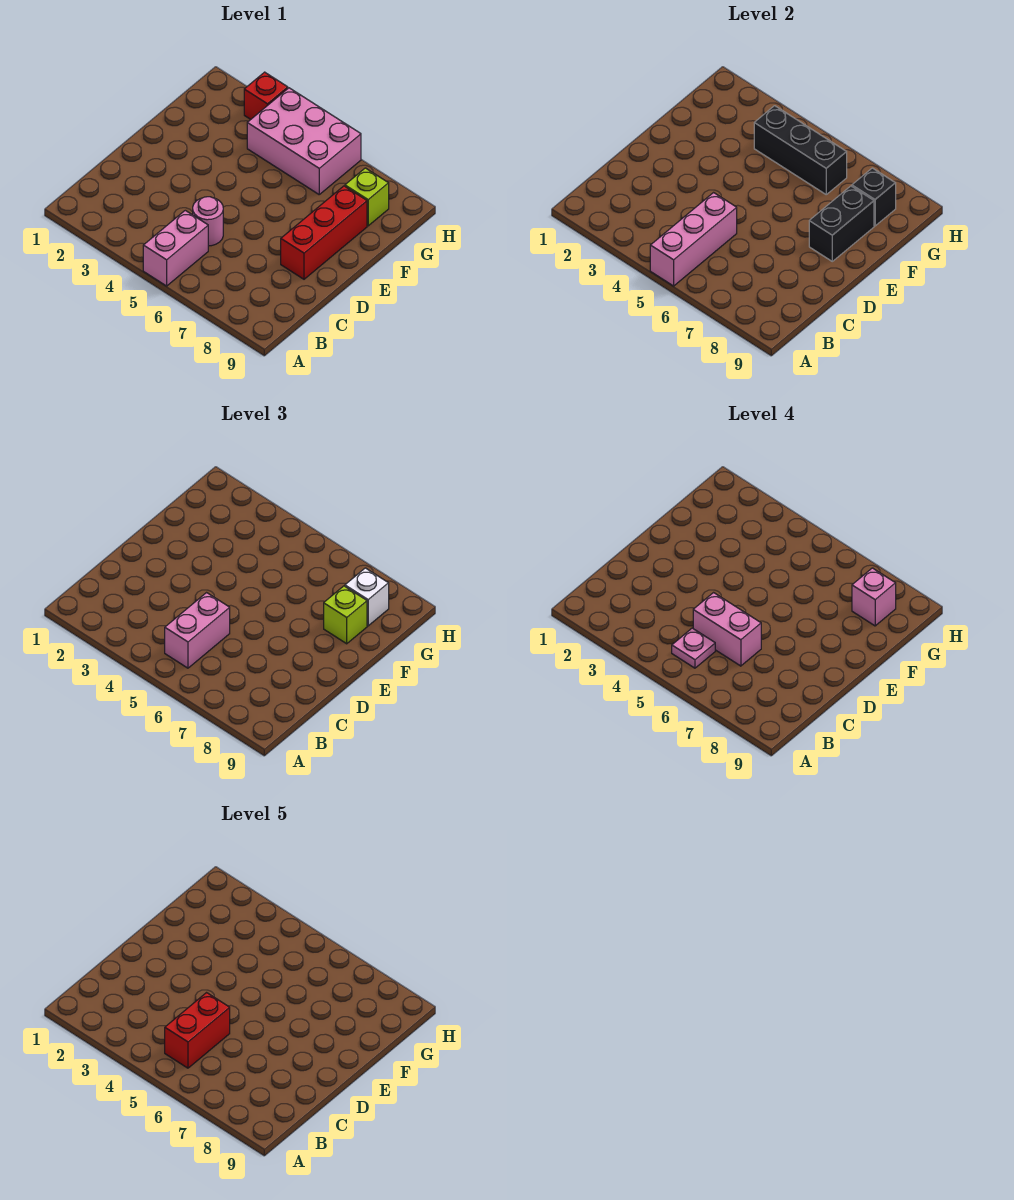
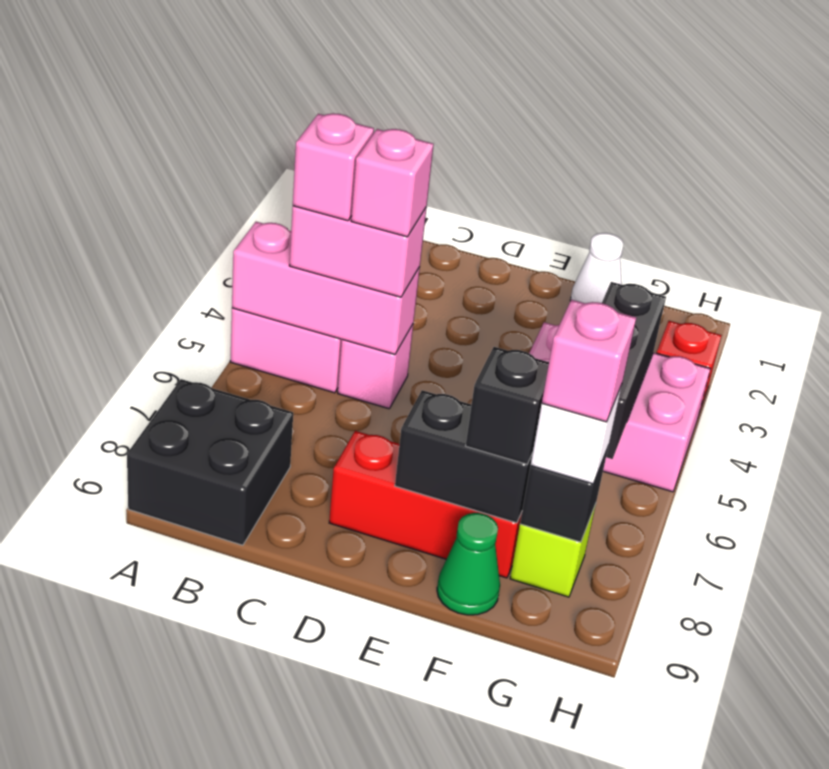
none -> black brick A8:B9 level 1
pink plate B5 level 4 -> pink brick B5 level 4
red brick B5:C5 level 5 -> none
pink round brick C5 level 1 -> pink brick C5 level 1
pink brick C5:C6 level 4 -> pink brick C5 level 4
none -> white cone F1 level 1
lime brick F8 level 3 -> black brick F8 level 3
none -> green cone F9 level 1
pink brick G4:H6 level 1 -> pink brick F4:H5 level 1

